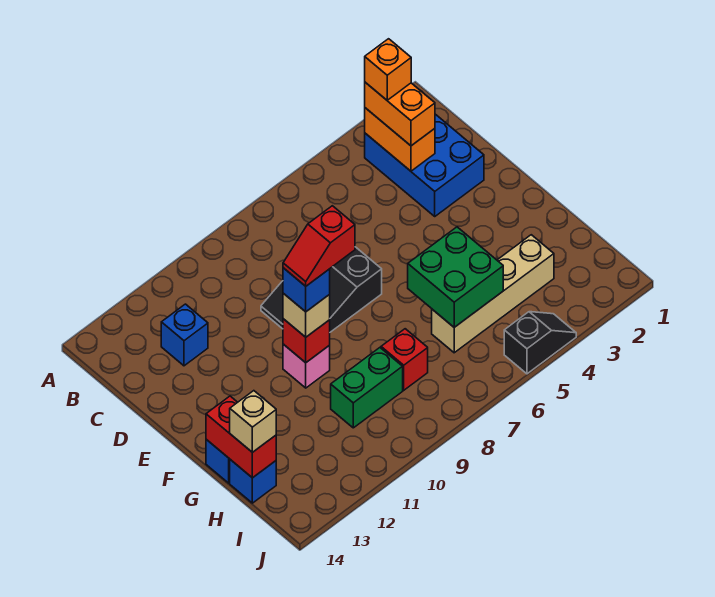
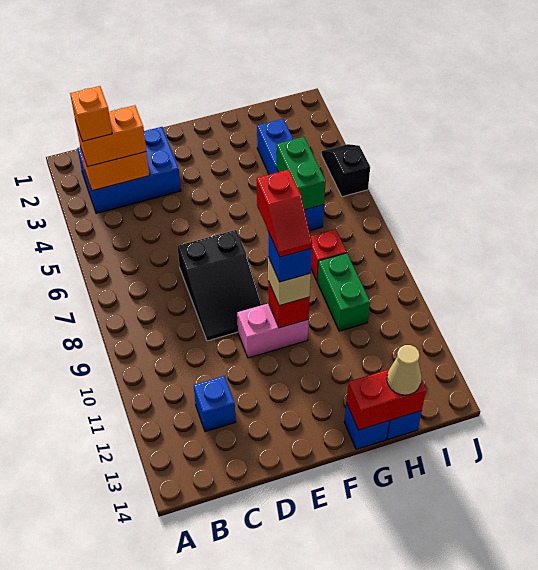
pink brick F10 level 1 -> pink brick E10:F10 level 1
green brick G5:H6 level 2 -> green brick H5:H6 level 2
tan brick H3:H6 level 1 -> blue brick H3:H6 level 1
tan brick H14 level 3 -> tan cone H14 level 3

